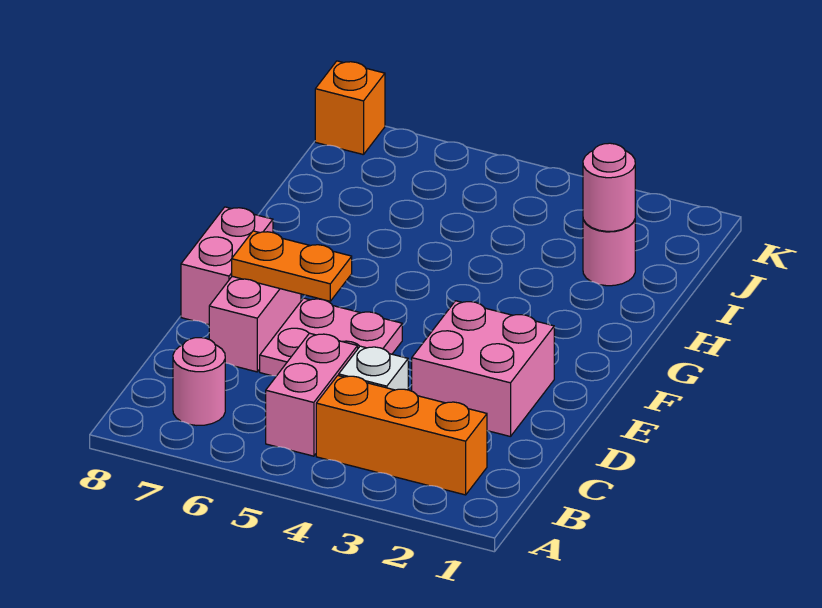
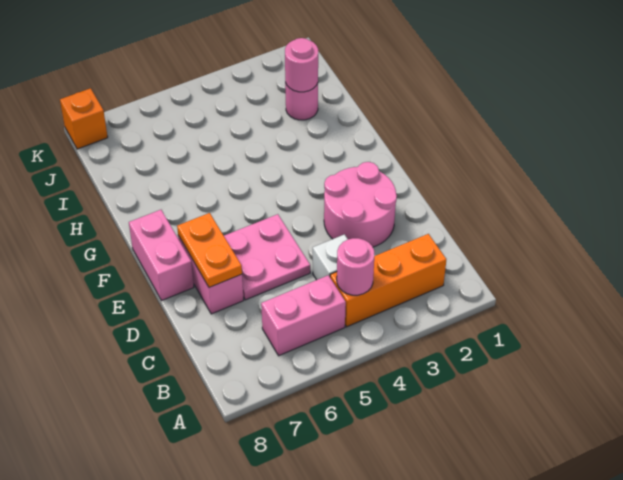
pink brick B5:C5 level 1 -> pink brick B5:B6 level 1
pink round brick B7 level 1 -> pink round brick B4 level 2
pink brick D2:E3 level 1 -> pink round brick D2:E3 level 1
orange plate E6:E7 level 2 -> orange plate D7:E7 level 2

